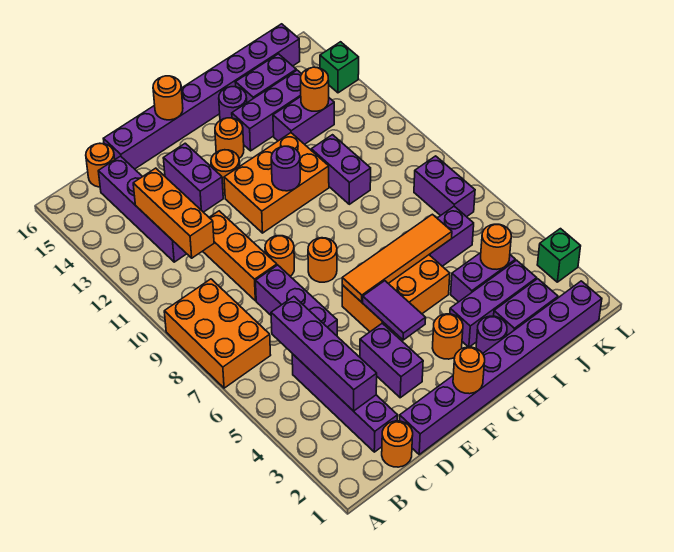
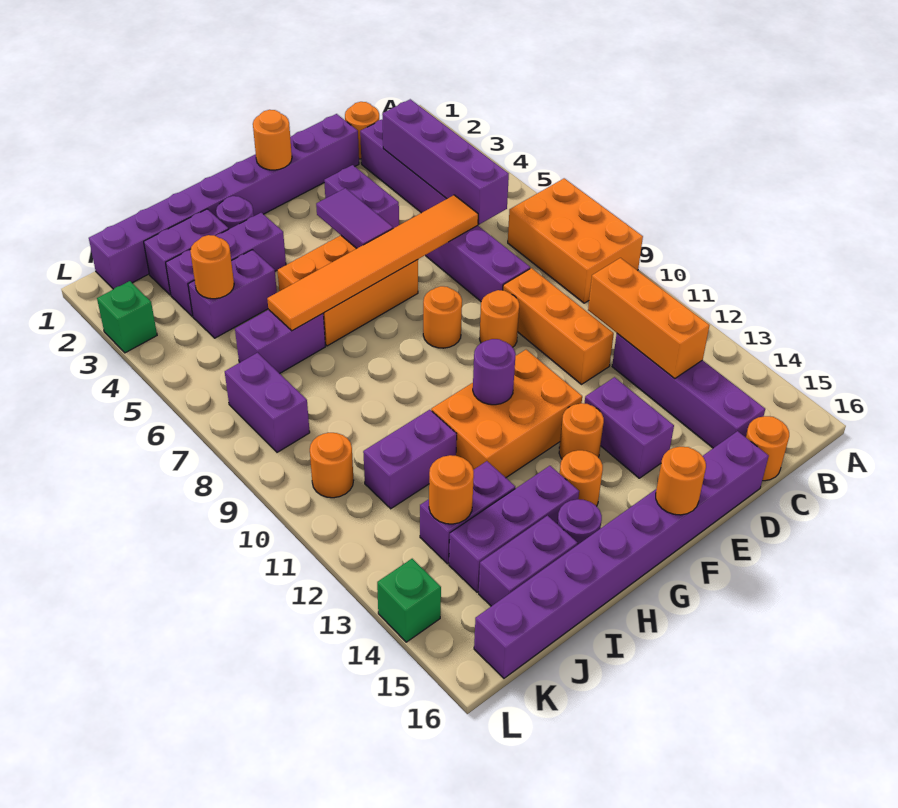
orange tile F6:I6 level 2 -> orange tile D6:I6 level 2
orange round brick G3 level 1 -> orange round brick K10 level 1
purple brick I10:I11 level 1 -> purple brick I11:J11 level 1

